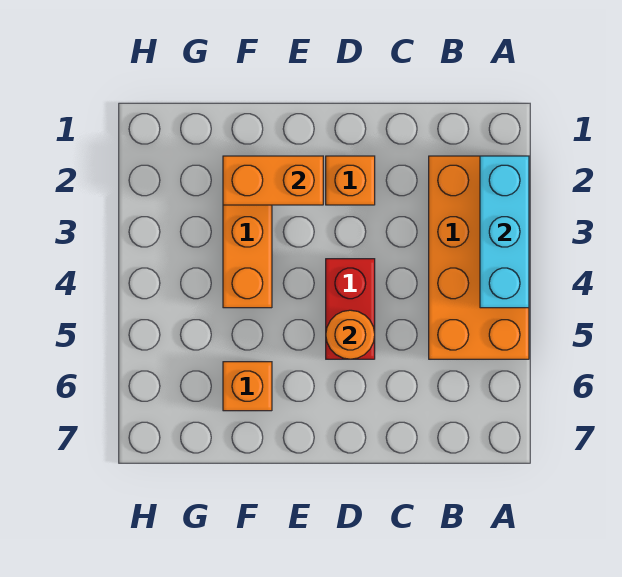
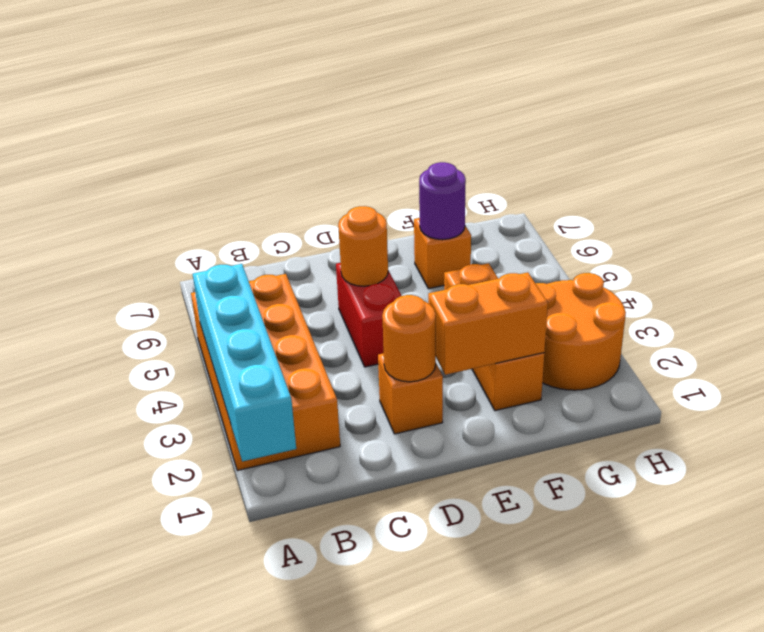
cyan brick A2:A4 level 2 -> cyan brick A1:A4 level 2
none -> orange round brick D2 level 2
none -> purple round brick F6 level 2
none -> orange round brick G2:H3 level 1

